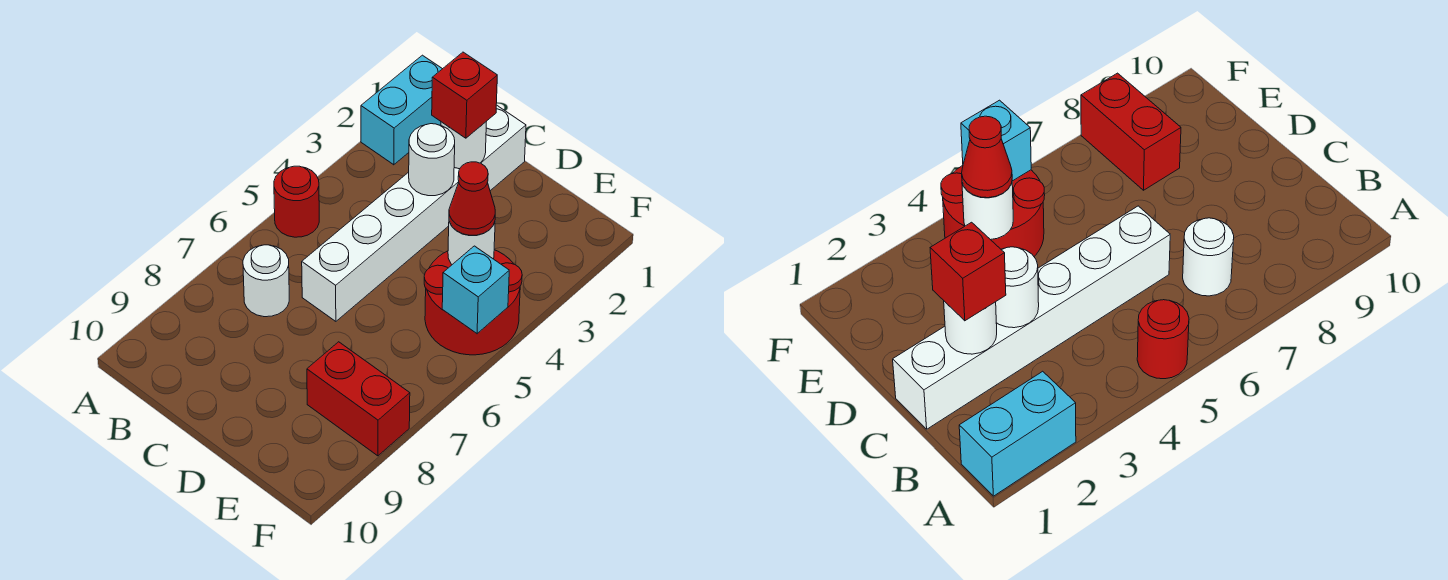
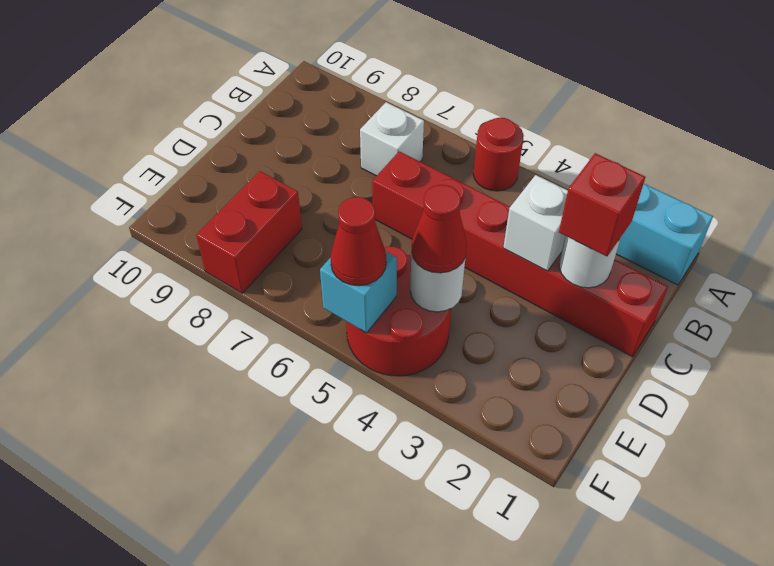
white round brick B7 level 1 -> white brick B7 level 1
white brick C1:C6 level 1 -> red brick C1:C6 level 1
white round brick C3 level 2 -> white brick C3 level 2
none -> red cone F5 level 3

